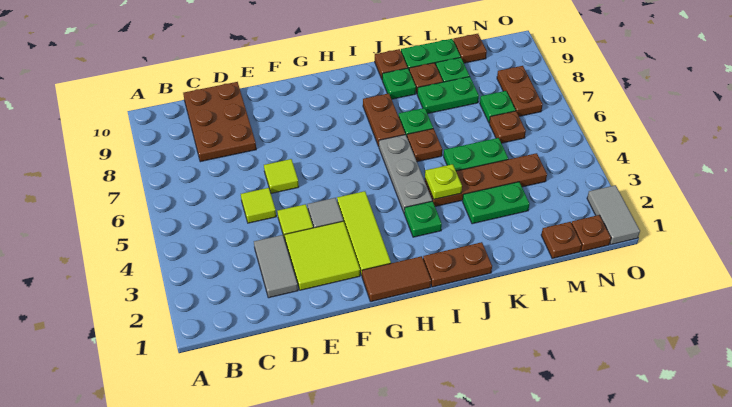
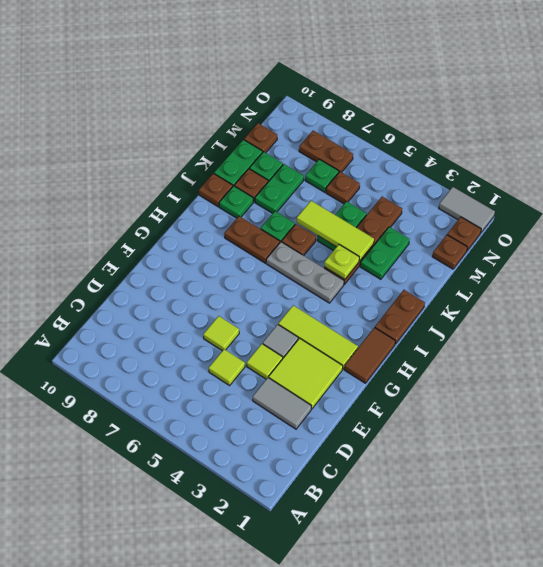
brown plate C8:D10 level 1 -> none
green plate I3 level 1 -> none
none -> lime tile K4:K6 level 2

